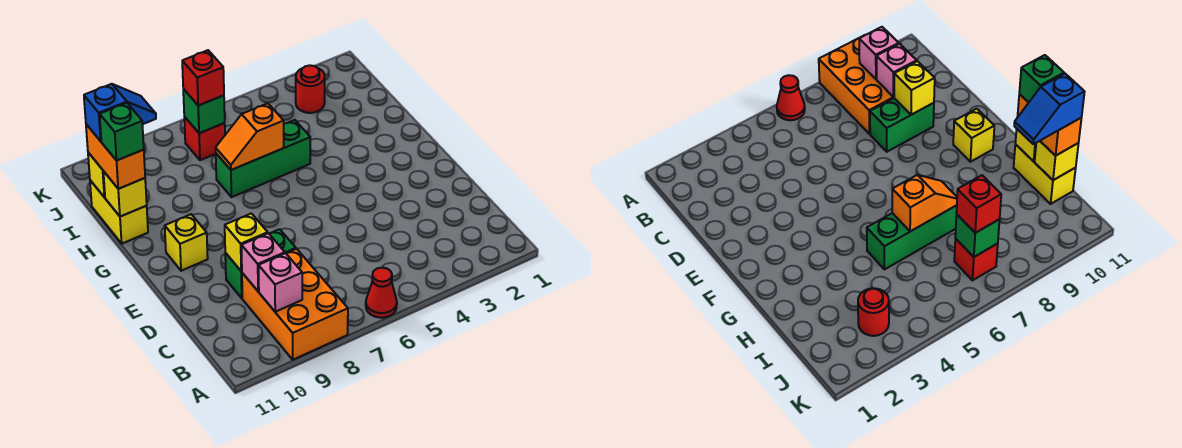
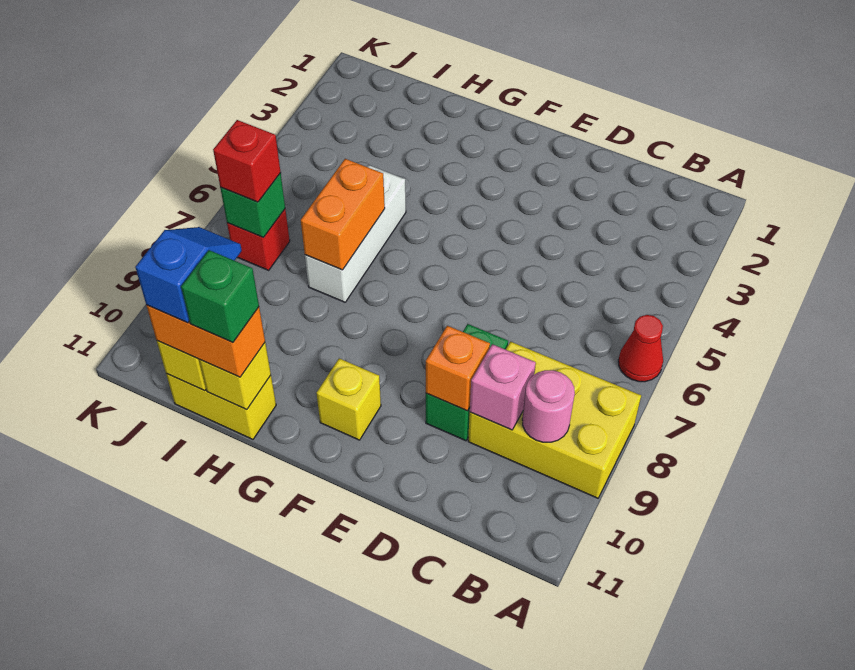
orange brick A8:C9 level 1 -> yellow brick A8:C9 level 1
pink brick B9 level 2 -> pink round brick B9 level 2
yellow brick D9 level 2 -> orange brick D9 level 2
green brick H5:H7 level 1 -> white brick H5:H7 level 1
orange slope H6:H7 level 2 top 6 -> orange brick H6:H7 level 2
red round brick J3 level 1 -> none

